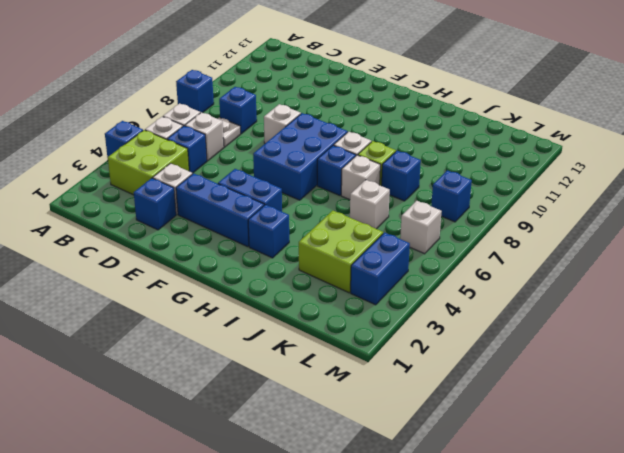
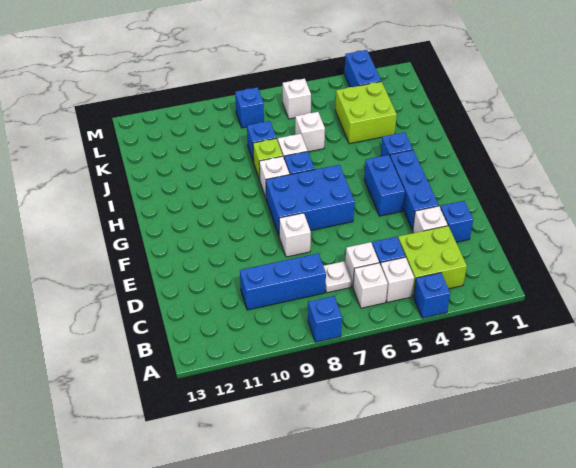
blue brick C8 level 1 -> blue brick C8:C10 level 1
blue brick L3:L4 level 1 -> blue brick L3:M3 level 1

